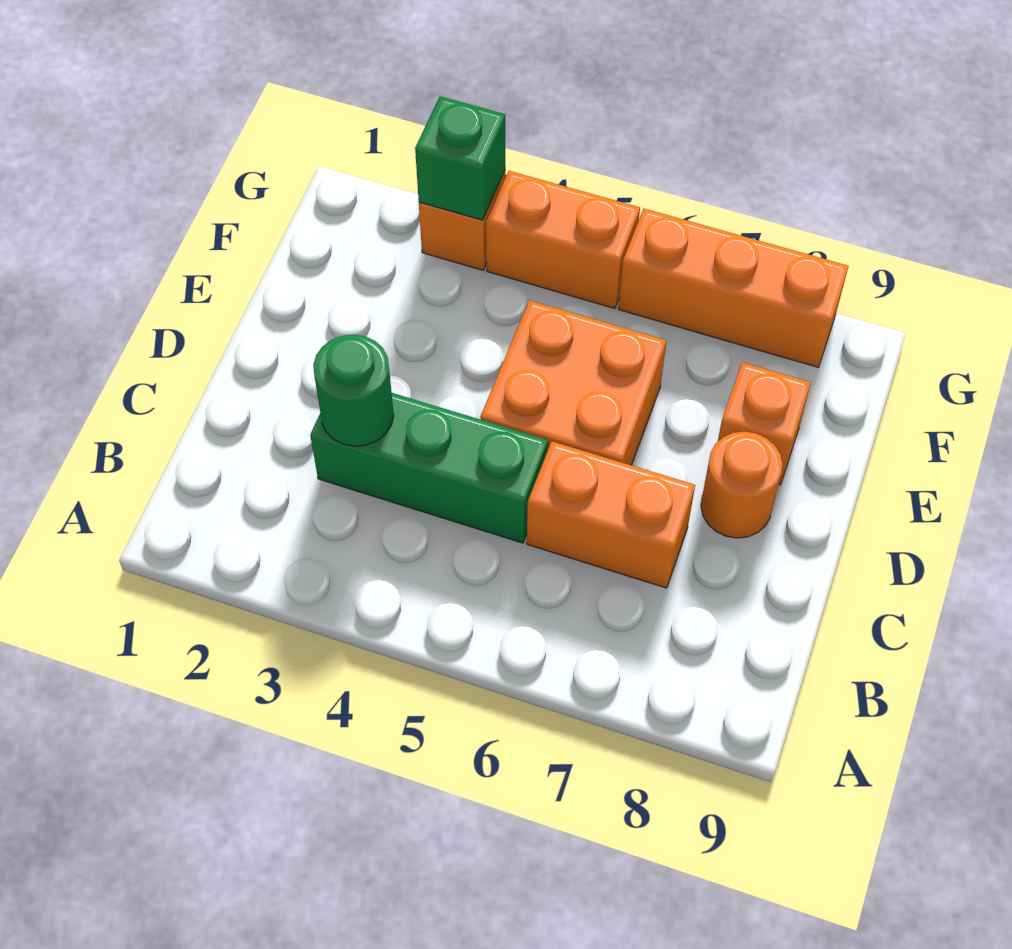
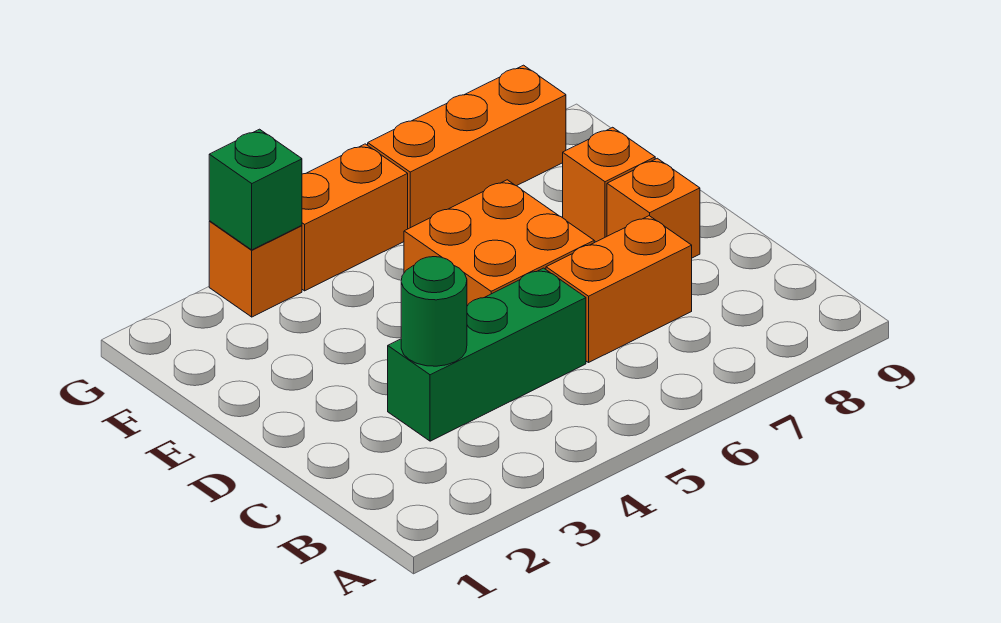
orange round brick D8 level 1 -> orange brick D8 level 1

